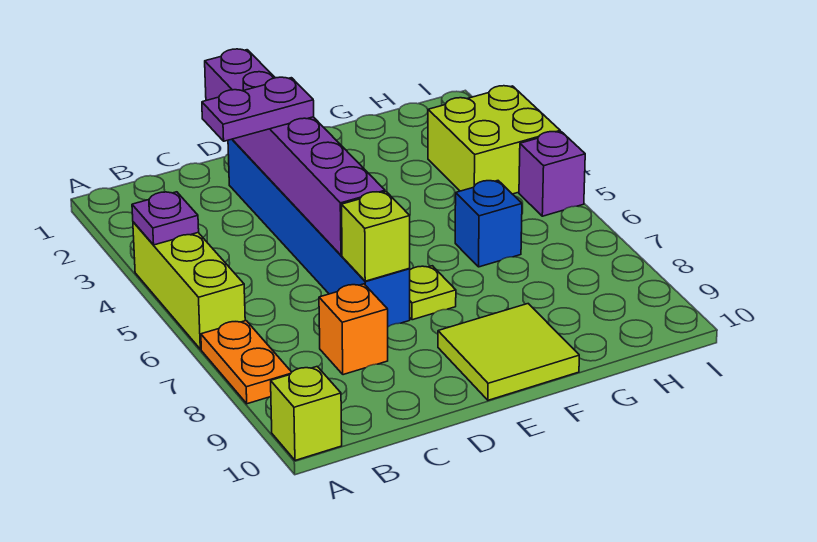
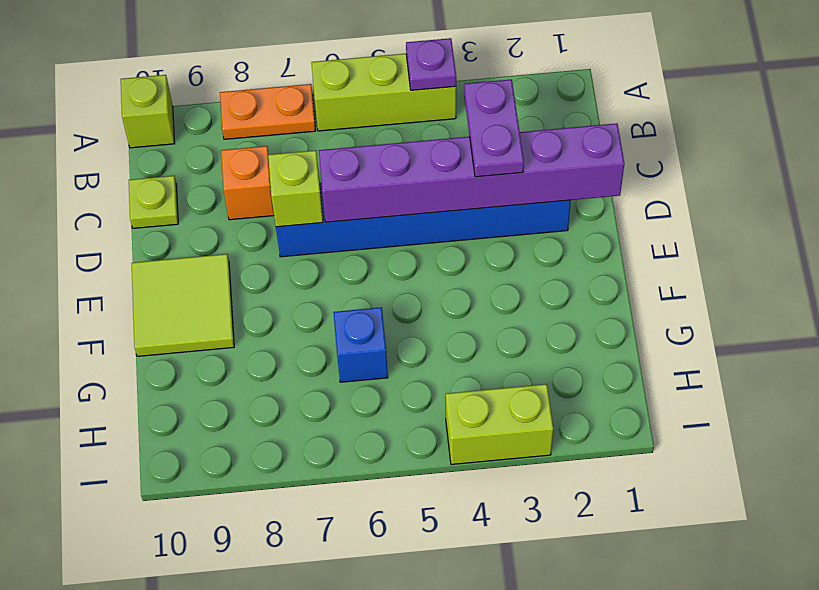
lime plate E7 level 1 -> lime plate C10 level 1
lime brick H3:I4 level 1 -> lime brick I3:I4 level 1
purple brick I5 level 1 -> none

